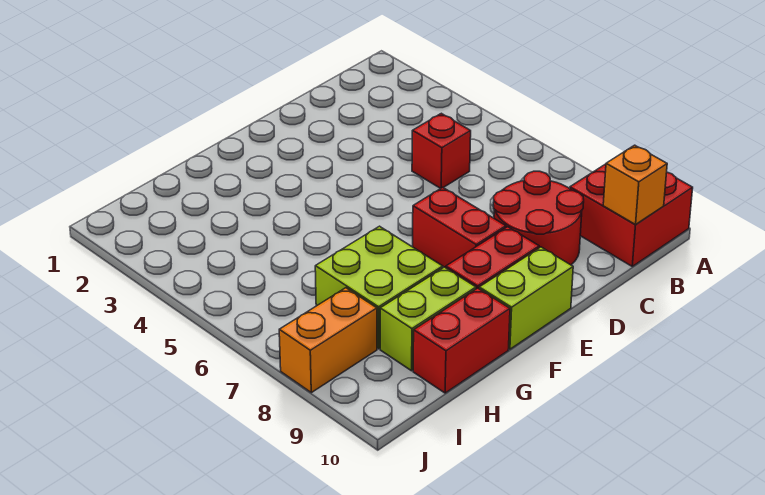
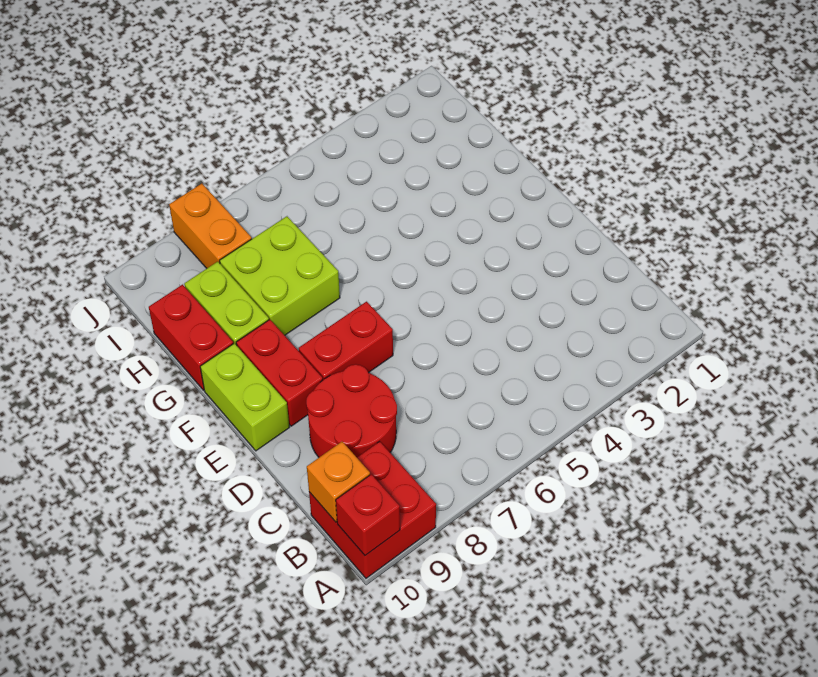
red brick C5 level 1 -> red brick A10 level 2

